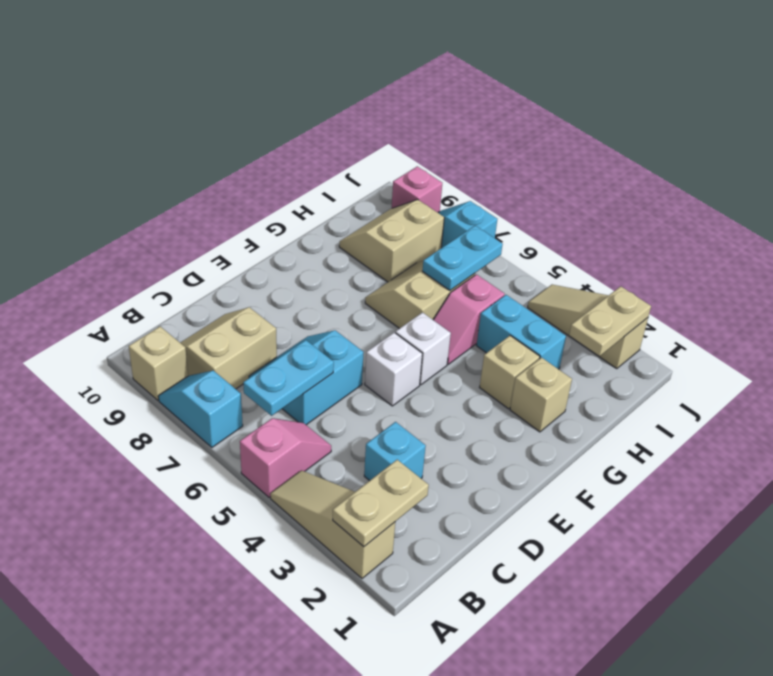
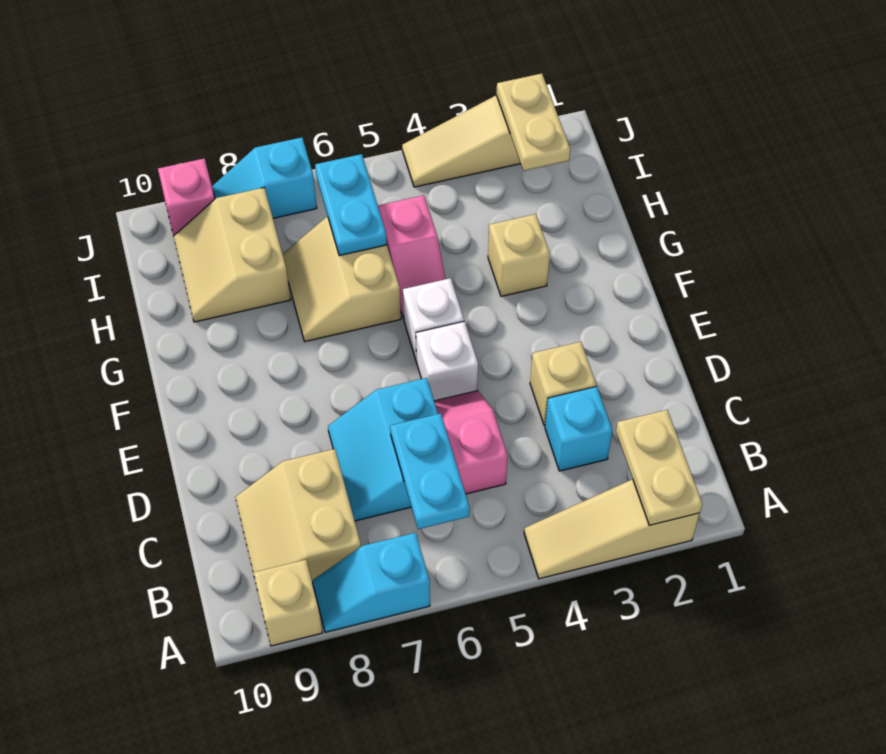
pink slope A5:B5 level 1 top A -> pink slope C5:D5 level 1 top C
tan brick G2 level 1 -> tan brick D3 level 1
cyan brick H3:H4 level 1 -> none

